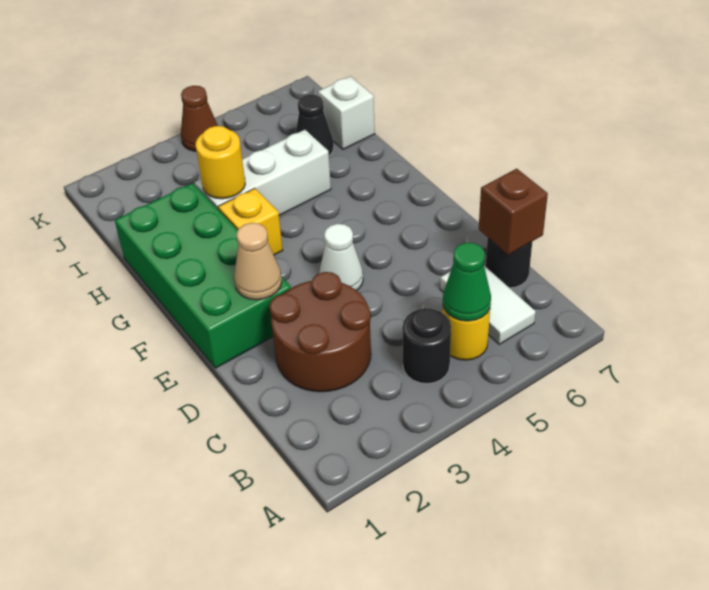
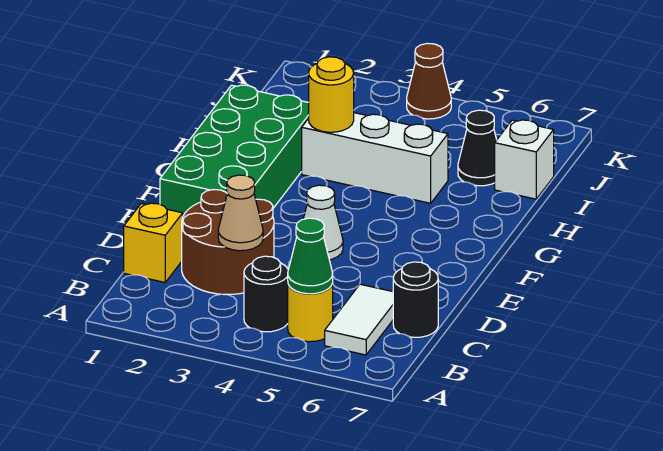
brown brick C7 level 2 -> none
tan cone E2 level 2 -> tan cone C3 level 2
yellow brick G3 level 1 -> yellow brick C1 level 1

